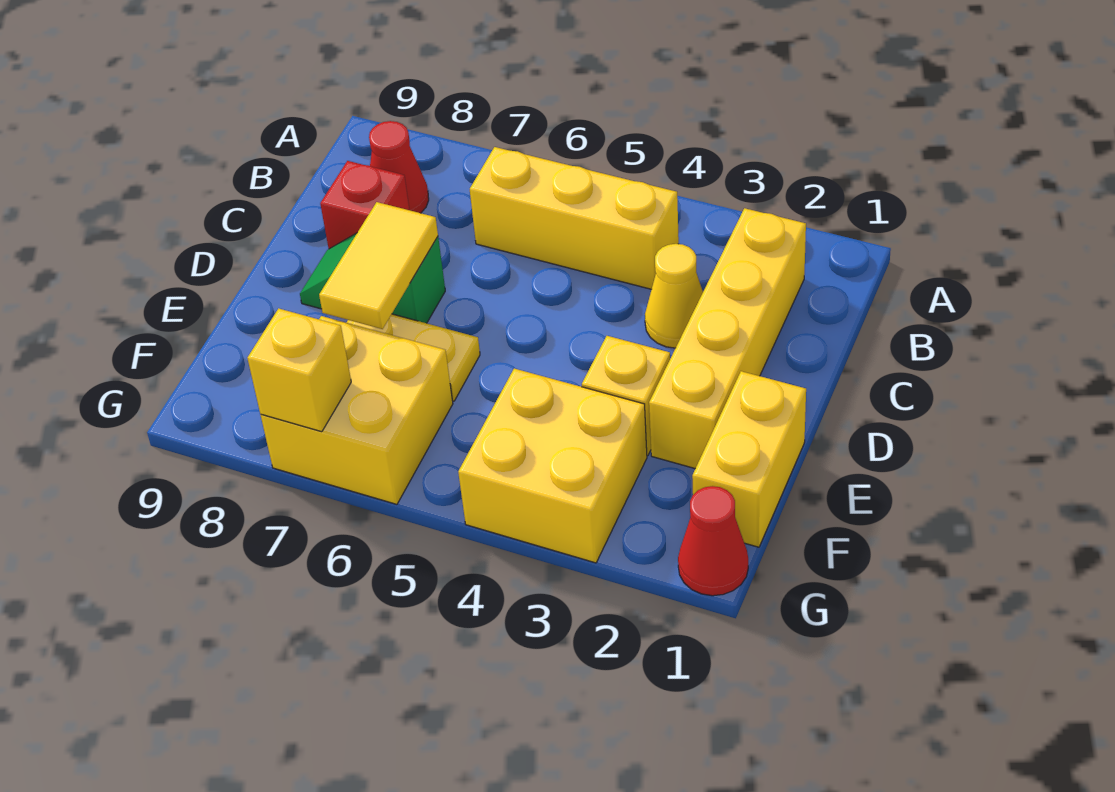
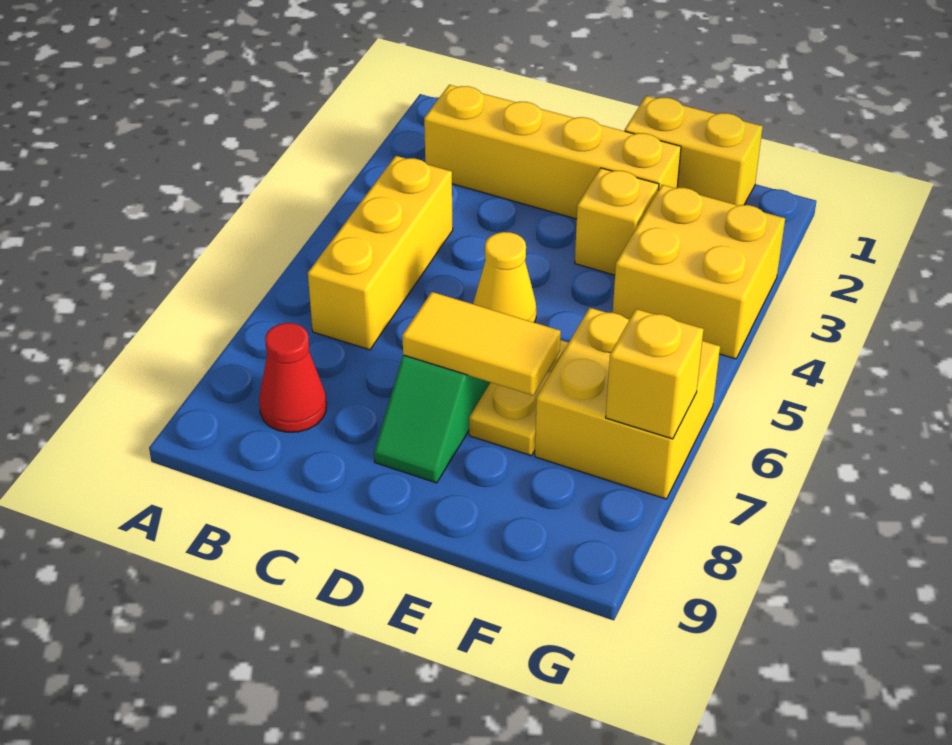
yellow cone C3 level 1 -> yellow cone D5 level 1
red brick C8 level 1 -> none
red cone G1 level 1 -> none

